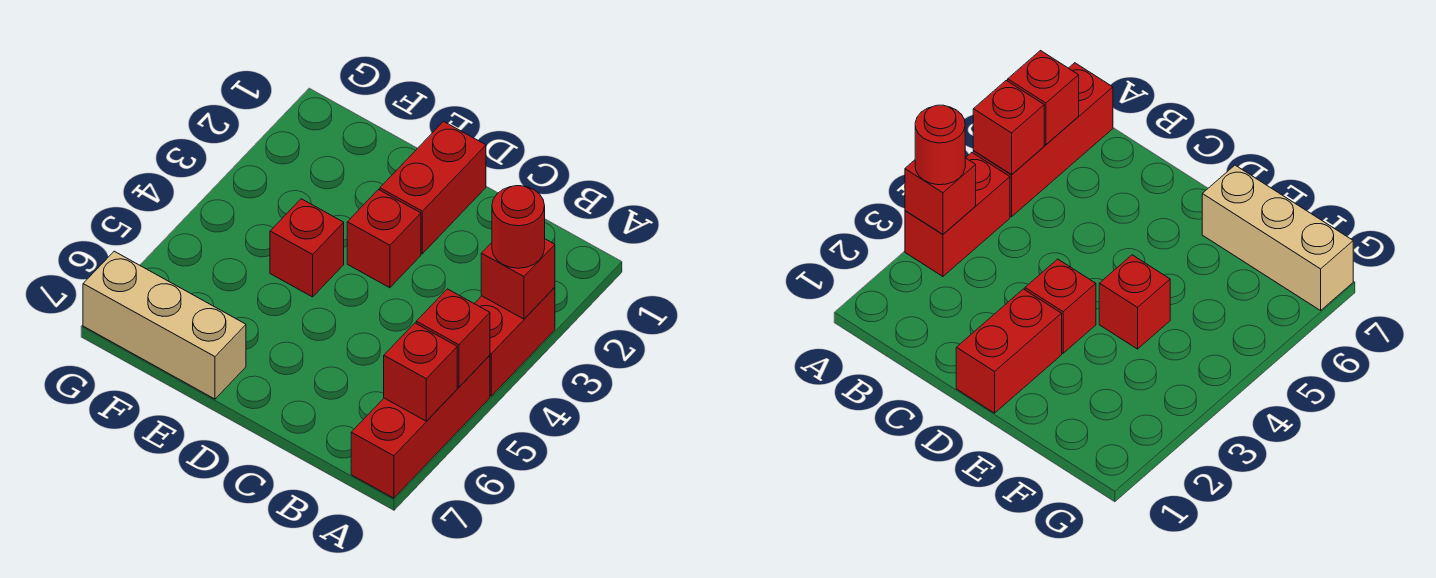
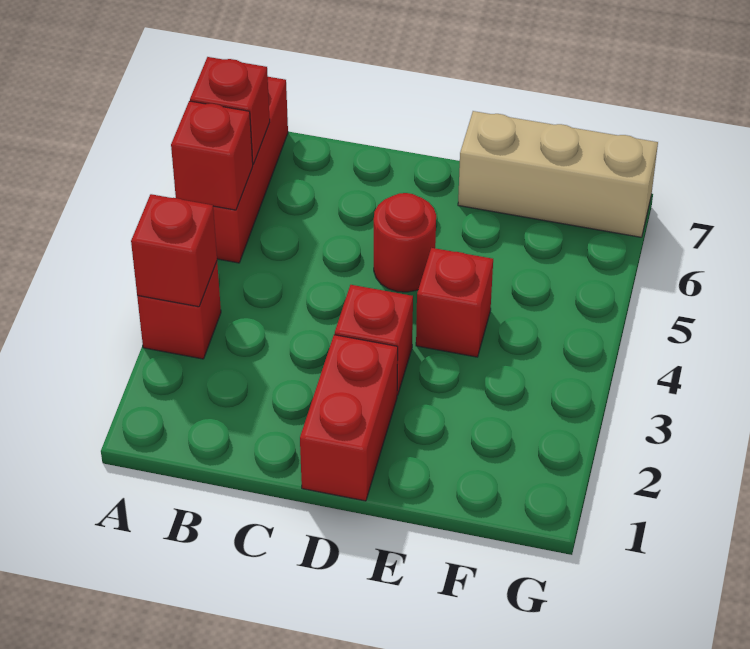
red brick A3:A4 level 1 -> red brick A3 level 1
red round brick A3 level 3 -> red round brick D5 level 1

